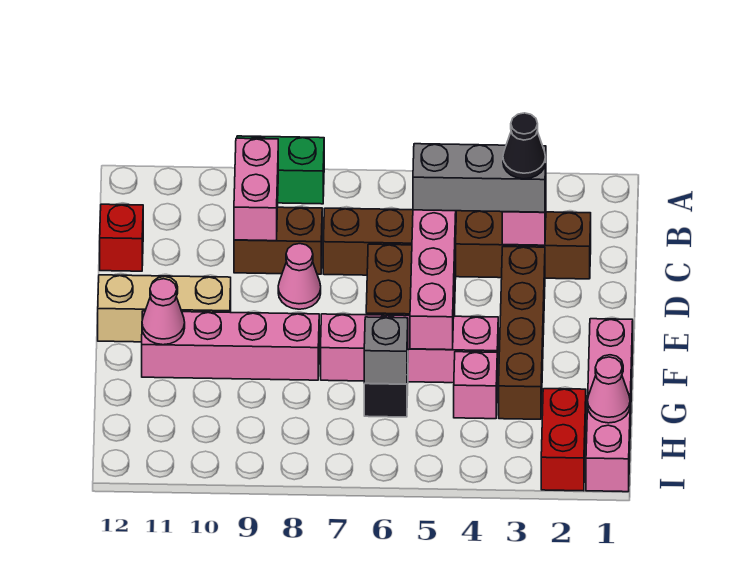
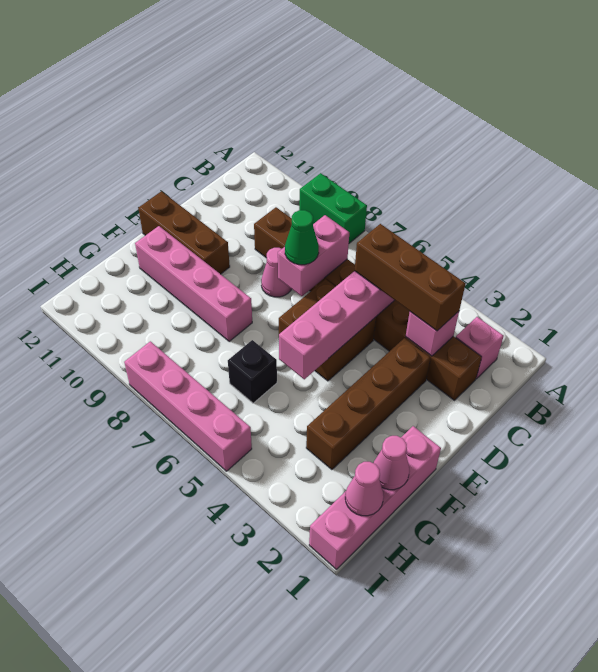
pink brick B9:C9 level 2 -> pink brick C7:D7 level 2
grey brick C3:C5 level 3 -> brown brick C3:C5 level 3
black cone C3 level 4 -> none
red brick C12 level 1 -> none
none -> green cone D7 level 3
tan brick E10:E12 level 1 -> brown brick E10:E12 level 1
pink brick F4:F7 level 1 -> pink brick I5:I8 level 1
pink cone F11 level 2 -> pink cone G1 level 2
pink brick G4 level 1 -> pink brick B2 level 1
grey brick G6 level 2 -> none
red brick H2:I2 level 1 -> none

